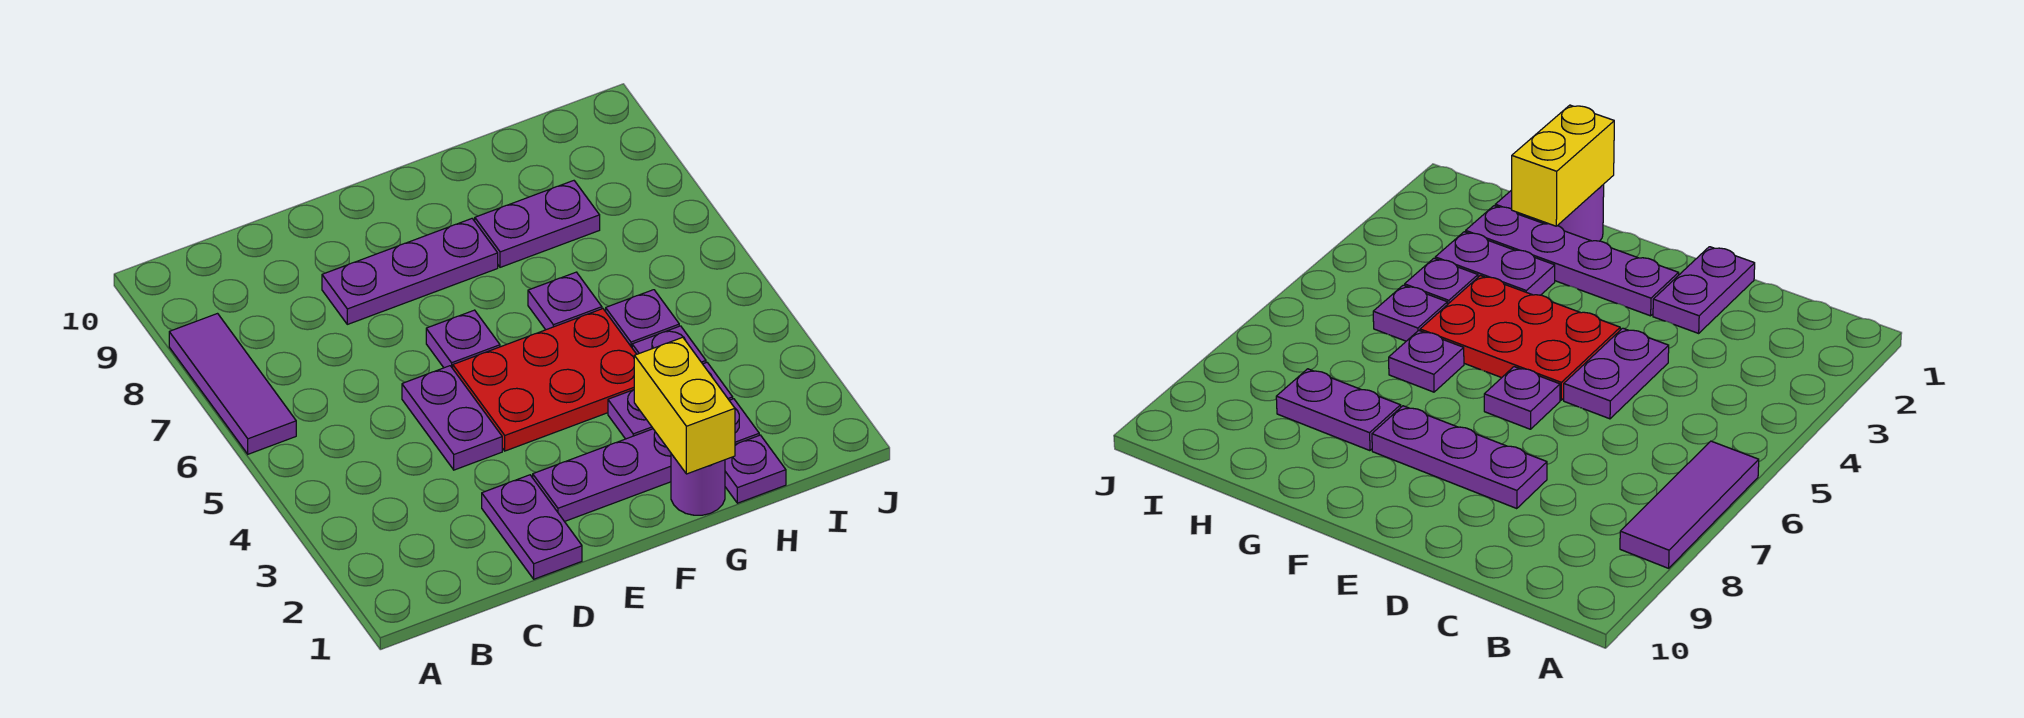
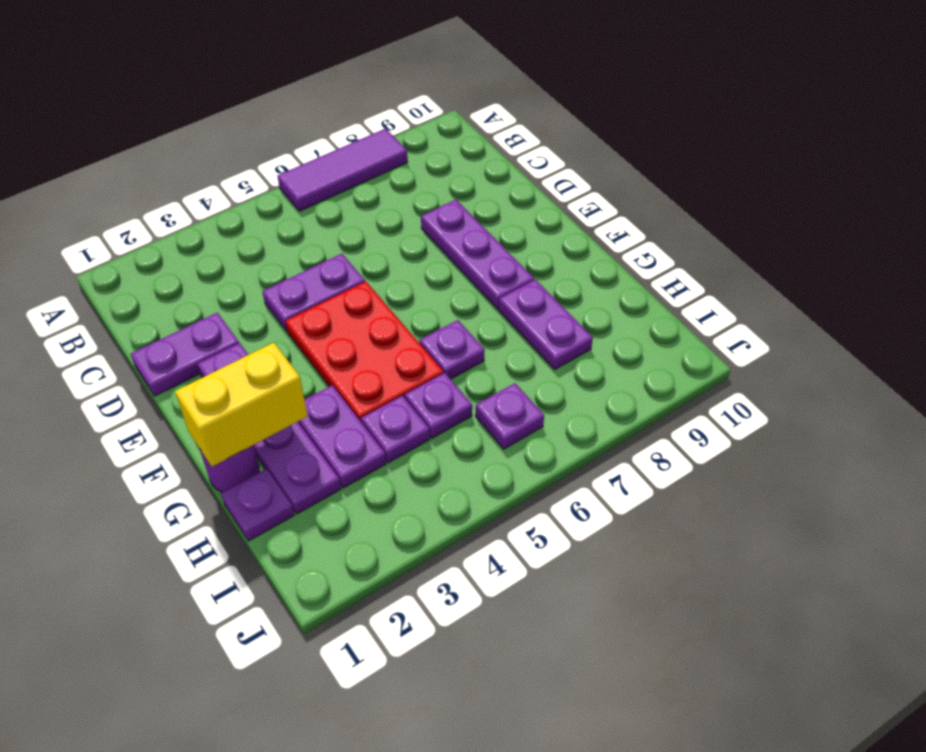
purple plate E6 level 1 -> purple plate I6 level 1

